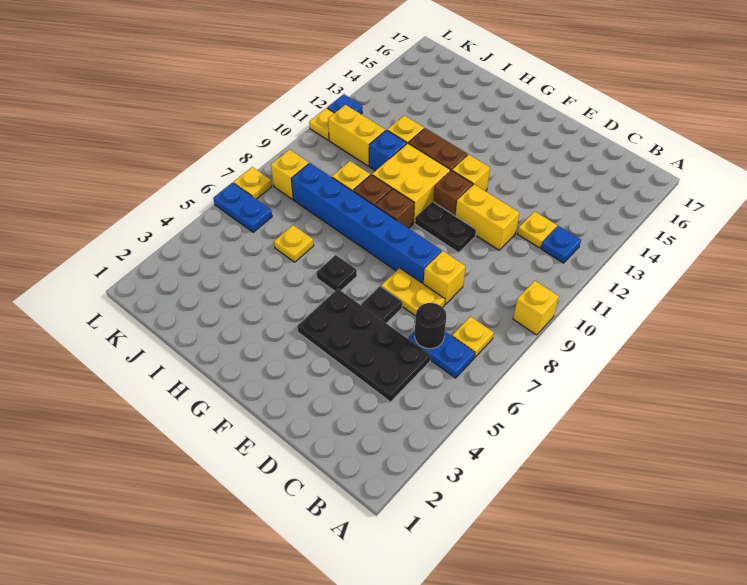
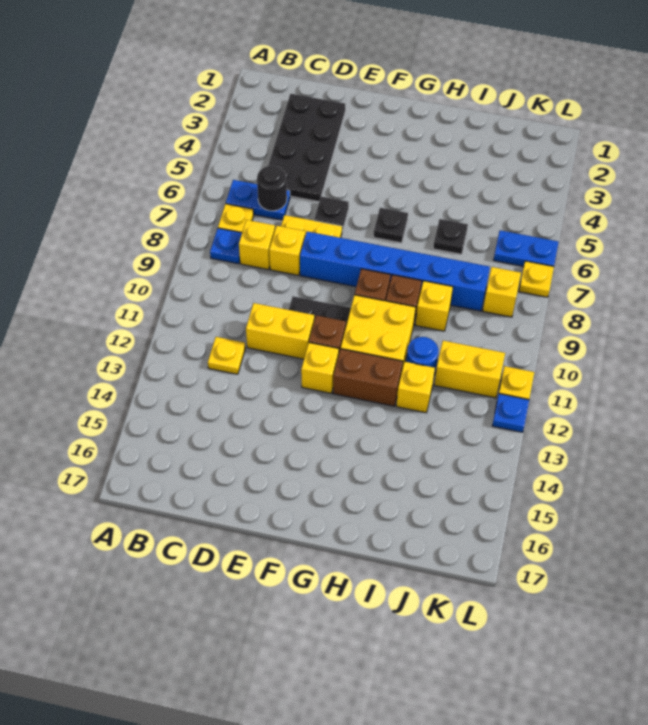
yellow brick A9 level 1 -> yellow brick C8 level 1
blue plate B12 level 1 -> blue plate B8 level 1
black plate C4:F5 level 1 -> black plate C2:D5 level 1
yellow plate I6 level 1 -> black plate I6 level 1
blue brick I11 level 1 -> blue round brick I11 level 1

